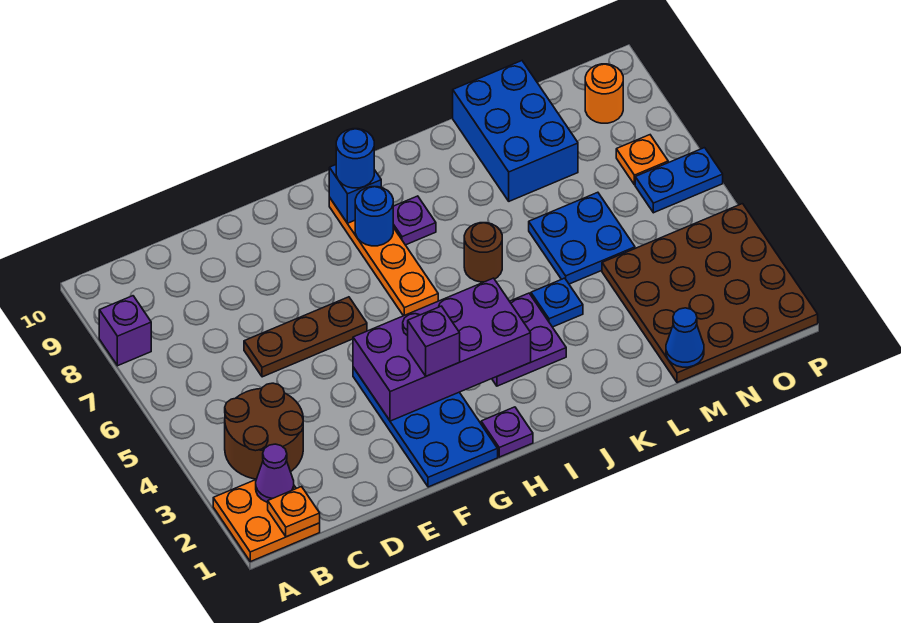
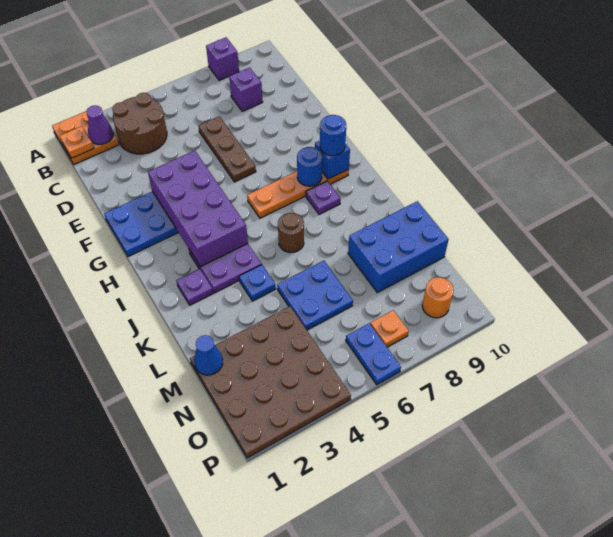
purple brick G3 level 3 -> purple brick C8 level 1
purple plate H1 level 1 -> purple plate J2 level 1

